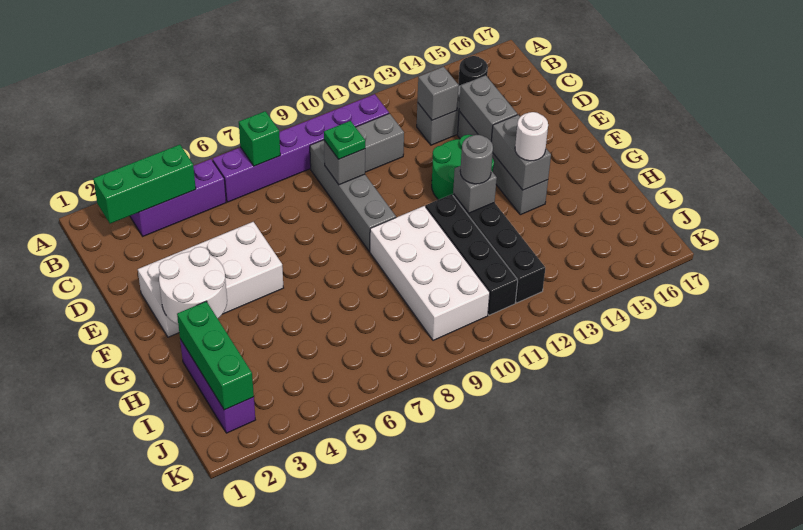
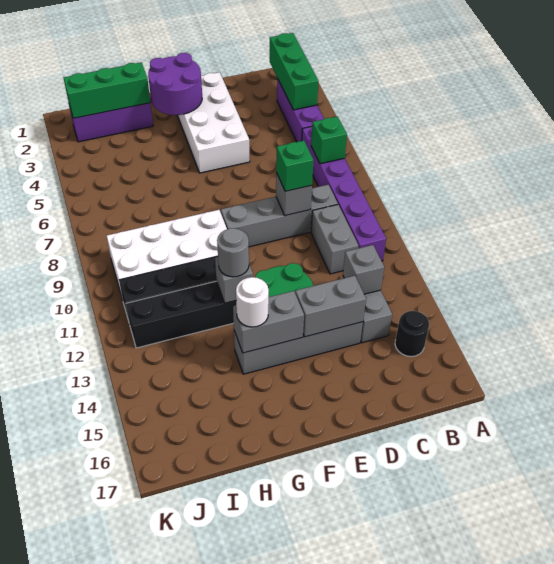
green plate D9 level 3 -> green brick D9 level 3
white round brick F2:G3 level 2 -> purple round brick F2:G3 level 2

